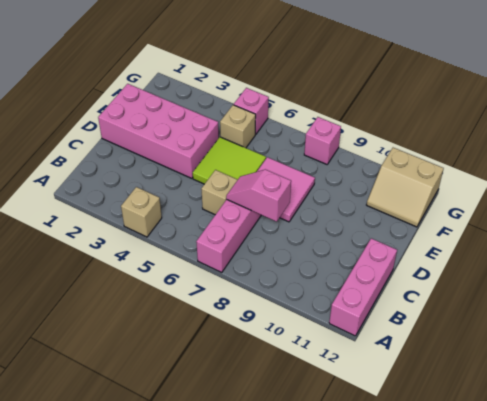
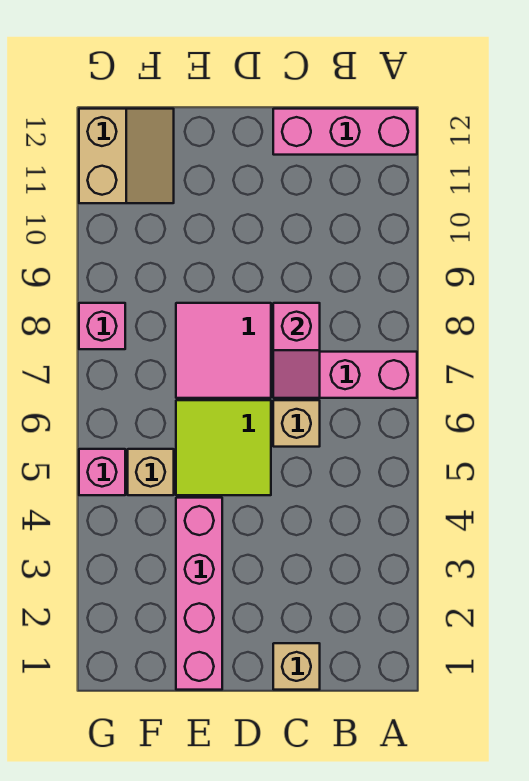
tan brick A4 level 1 -> tan brick C1 level 1
pink brick D1:E4 level 1 -> pink brick E1:E4 level 1

